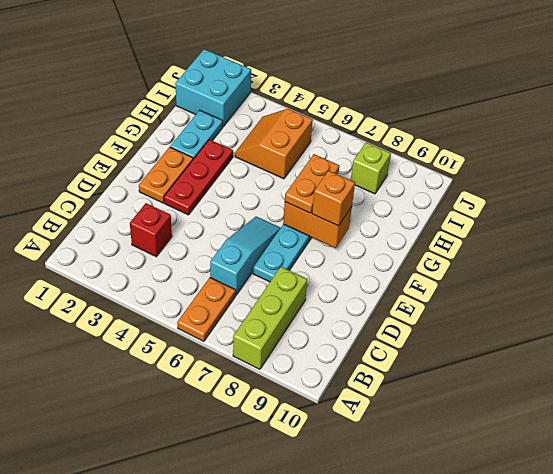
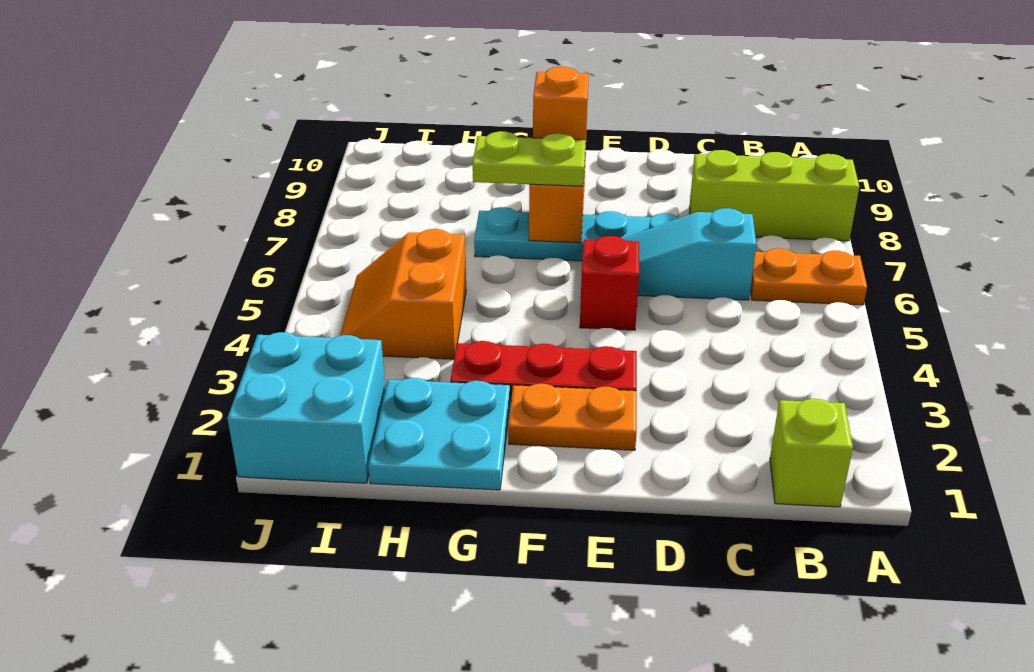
red brick C3 level 1 -> red brick E5 level 1
orange plate F7:G7 level 3 -> lime plate F7:G7 level 3
cyan plate G2:H2 level 1 -> cyan plate G1:H2 level 1
orange slope H4:I5 level 1 top 5 -> orange slope H4:I5 level 1 top H
lime brick I8 level 1 -> lime brick B1 level 1

